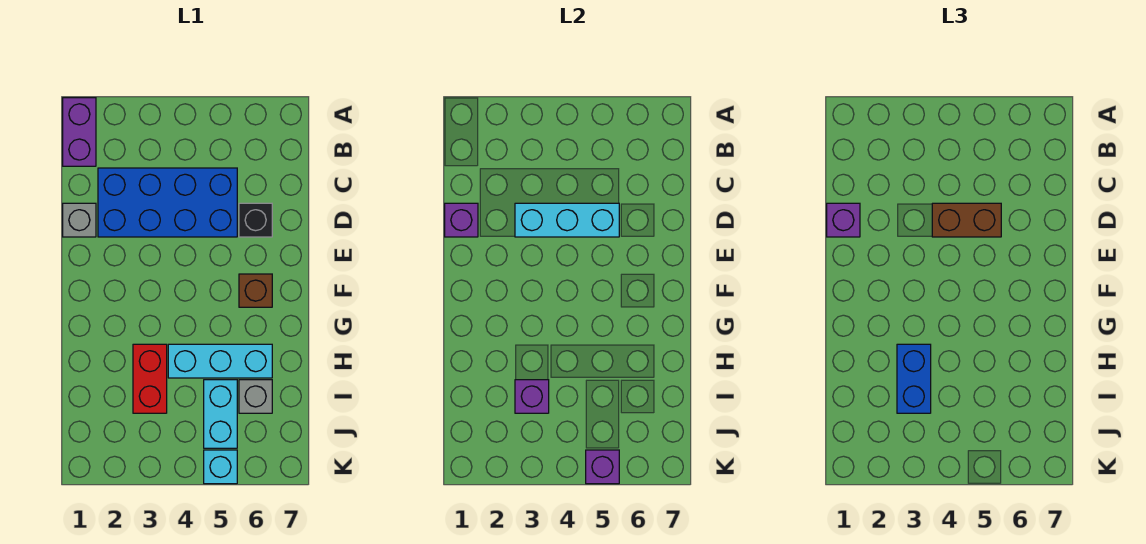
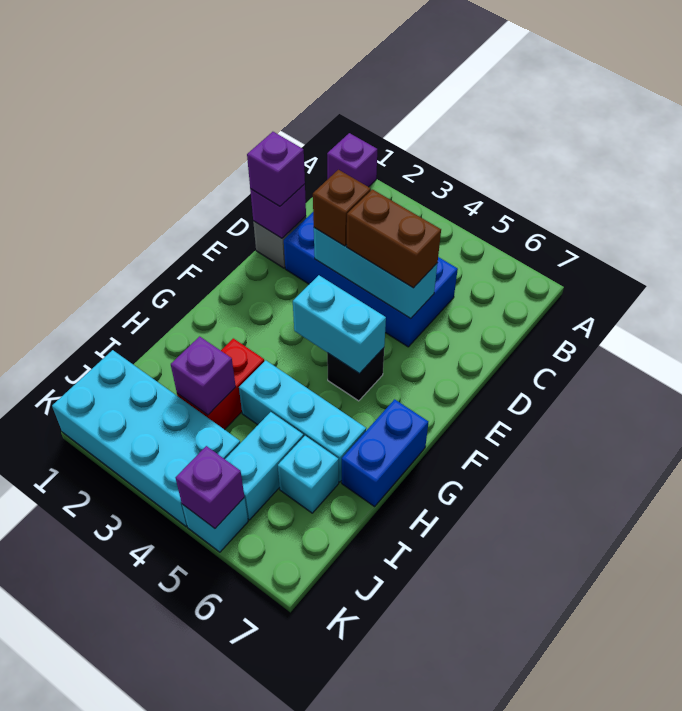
purple brick A1:B1 level 1 -> purple brick A1 level 1
black brick D6 level 1 -> black brick F5 level 1
none -> cyan brick F4:F5 level 2
brown brick F6 level 1 -> brown brick D3 level 3
blue brick H3:I3 level 3 -> blue brick G7:H7 level 1
grey brick I6 level 1 -> cyan brick I6 level 1
none -> cyan brick J1:K4 level 1

